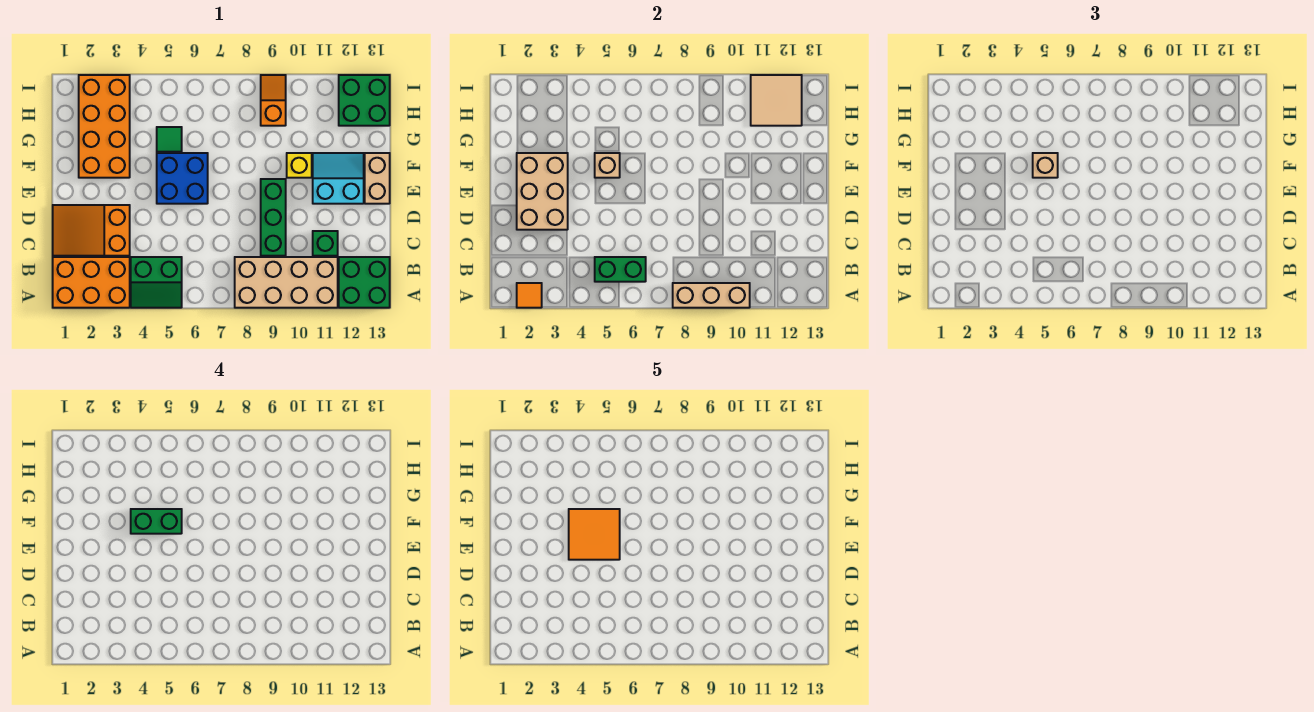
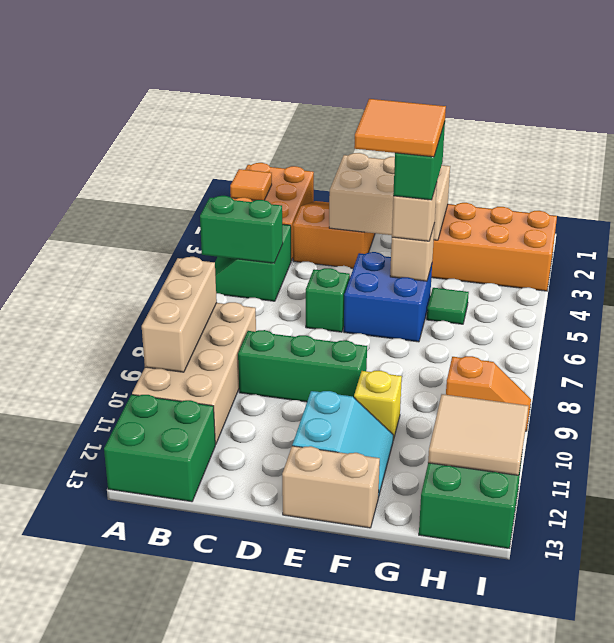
green brick B5:B6 level 2 -> green brick A5:B5 level 2
green brick C11 level 1 -> green brick D6 level 1

